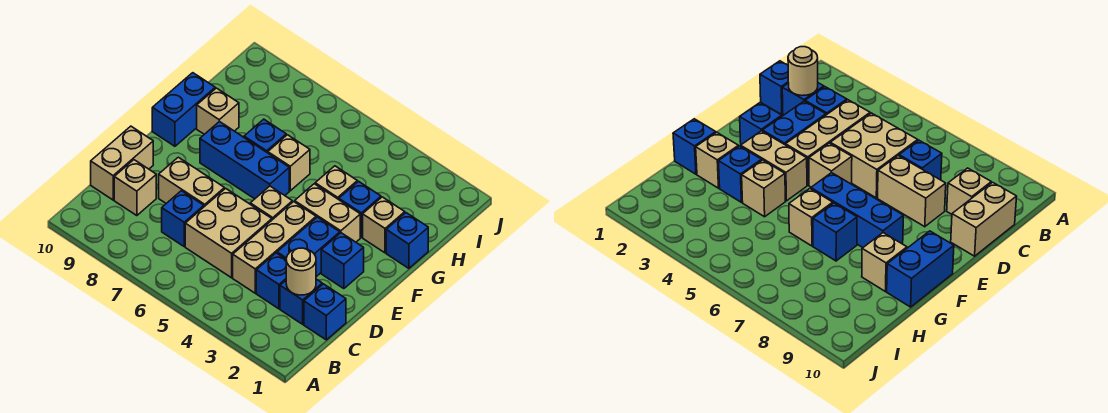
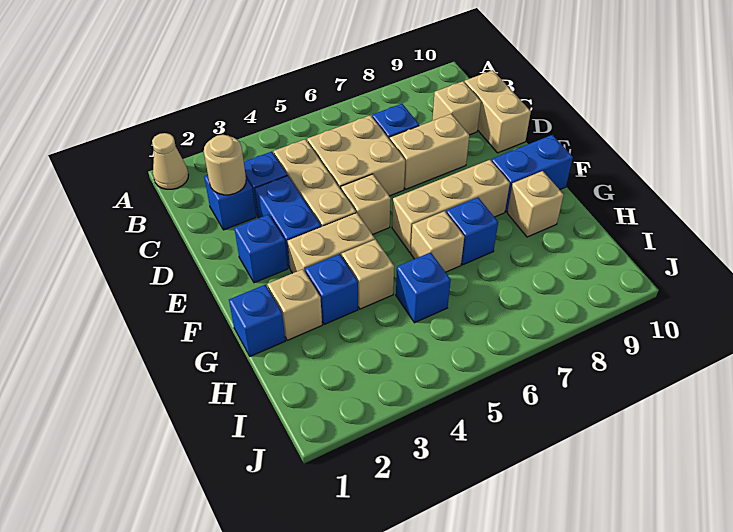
none -> tan cone A1 level 1
blue brick C1 level 1 -> blue brick H5 level 1
blue brick F6:F8 level 1 -> tan brick F6:F8 level 1
blue brick F10:G10 level 1 -> blue brick F9:F10 level 1

